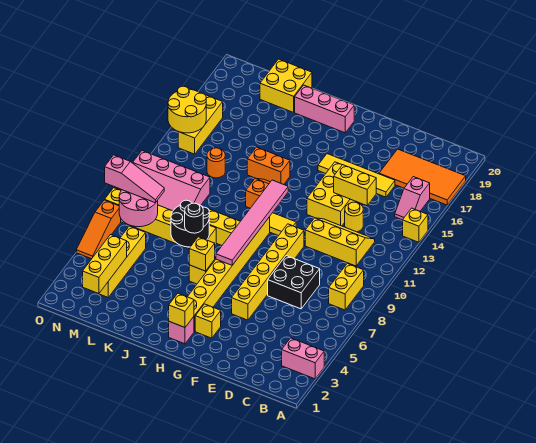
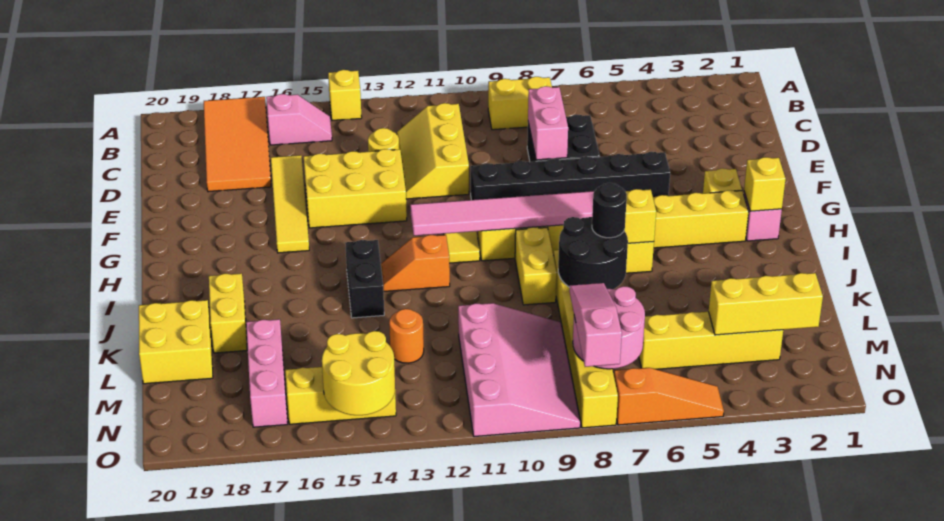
pink brick A3:B3 level 1 -> pink brick D8:E8 level 2
yellow brick D14:E14 level 2 -> yellow brick J18:K18 level 1
yellow brick F5:F10 level 1 -> black brick F5:F10 level 1
pink brick H19:J19 level 1 -> pink brick L17:N17 level 1
orange brick I14:J14 level 1 -> black brick I14:J14 level 1

